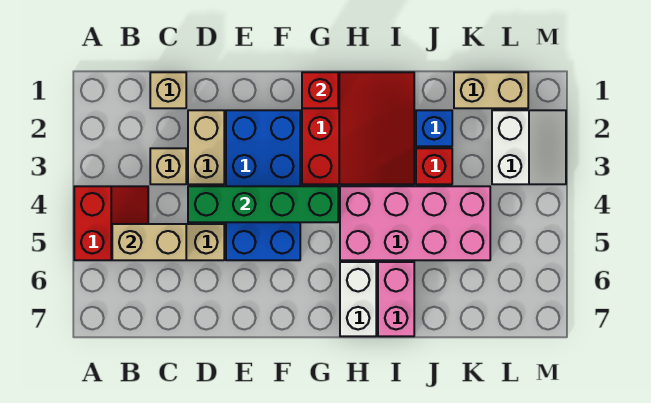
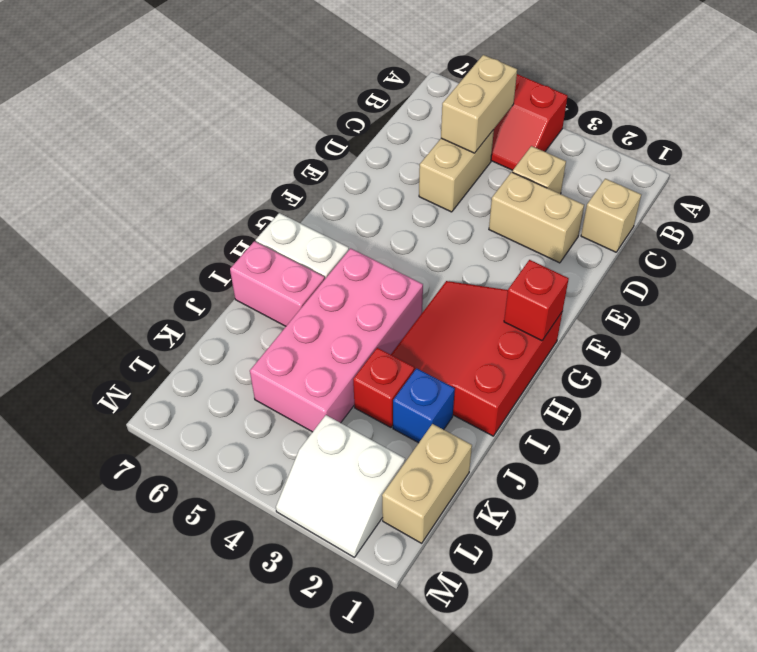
green brick D4:G4 level 2 -> none
blue brick E2:F5 level 1 -> none
red slope G1:I3 level 1 top G -> red slope G1:I3 level 1 top 1

